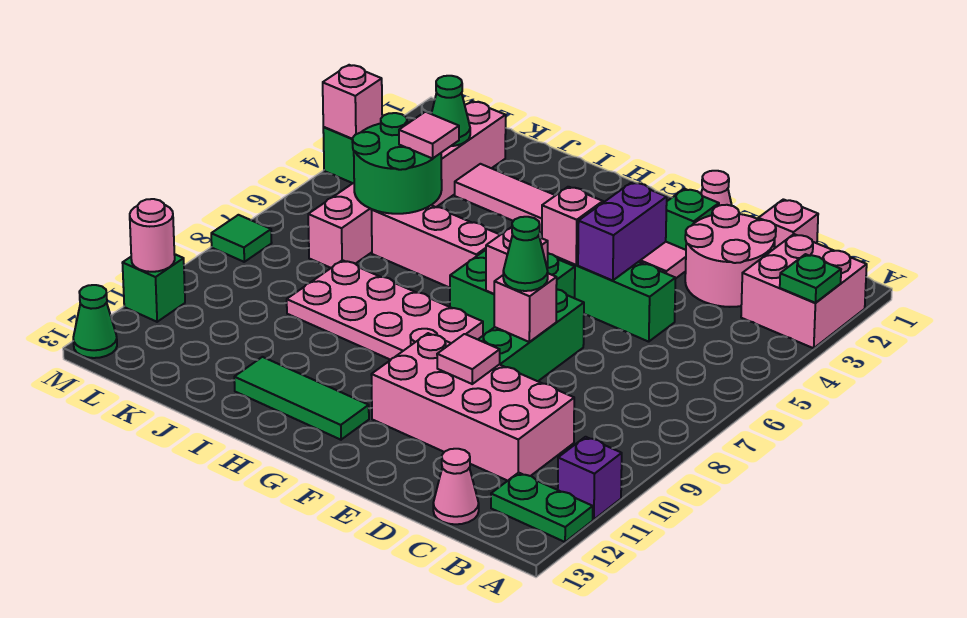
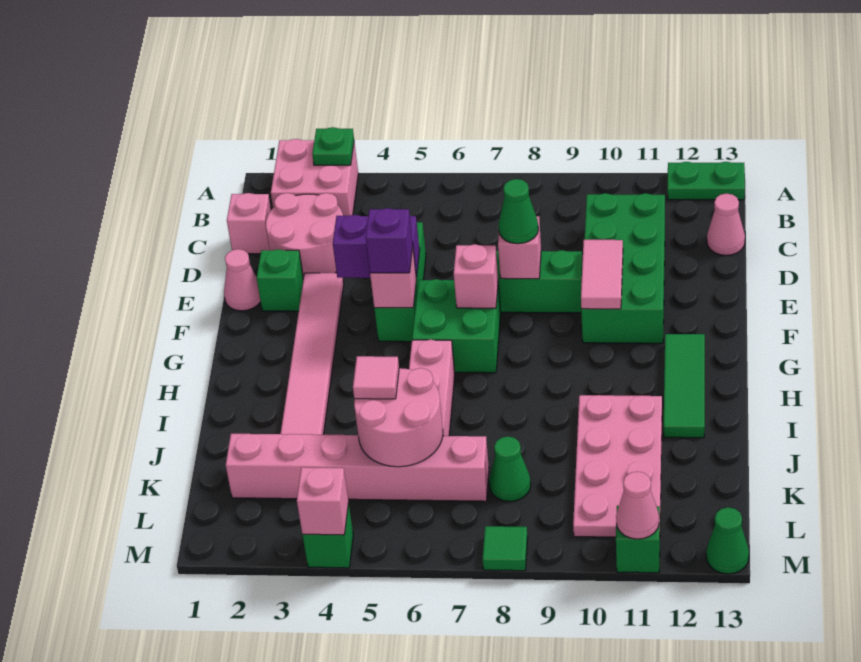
purple brick A11 level 1 -> purple brick F5 level 3
green plate A12:B12 level 1 -> green plate A12:A13 level 1
pink brick C10:F11 level 1 -> green brick C10:F11 level 1
pink tile E10 level 2 -> pink tile E10:F10 level 2
pink plate G8:J9 level 1 -> pink plate I10:L11 level 1
green round brick J5:K6 level 2 -> pink round brick J5:K6 level 2
green cone K3 level 2 -> green cone K8 level 1
pink round brick M11 level 2 -> pink cone M11 level 2

